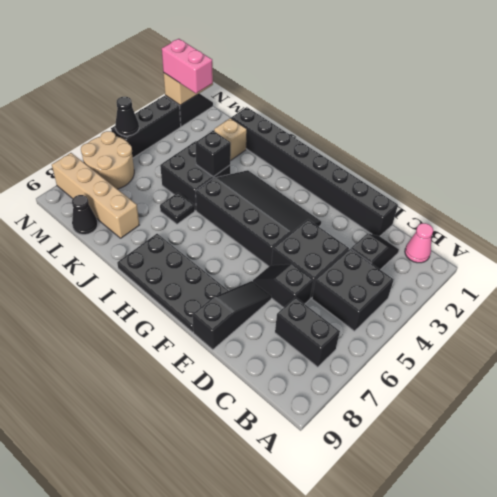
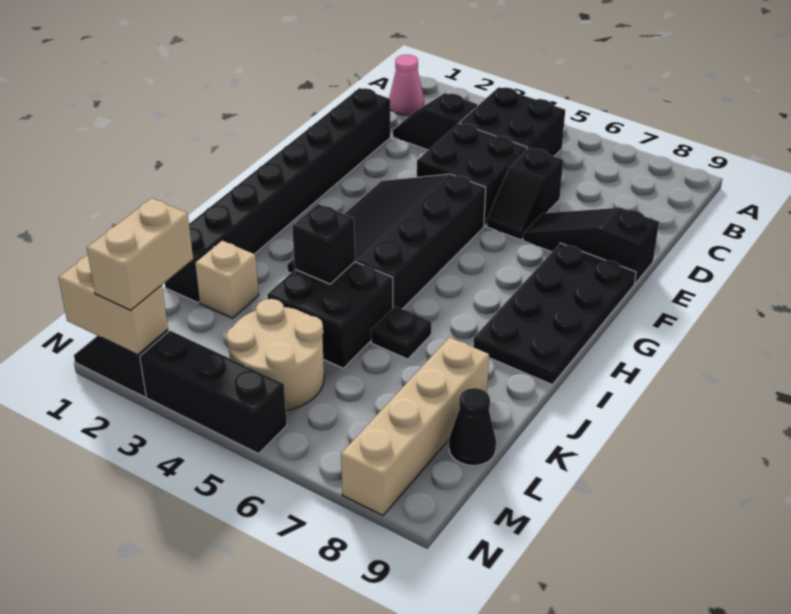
black brick B7:C7 level 1 -> none
pink brick M2:N2 level 3 -> tan brick M2:N2 level 3
tan round brick M6:N7 level 1 -> tan round brick L4:M5 level 1
black cone N5 level 2 -> none

